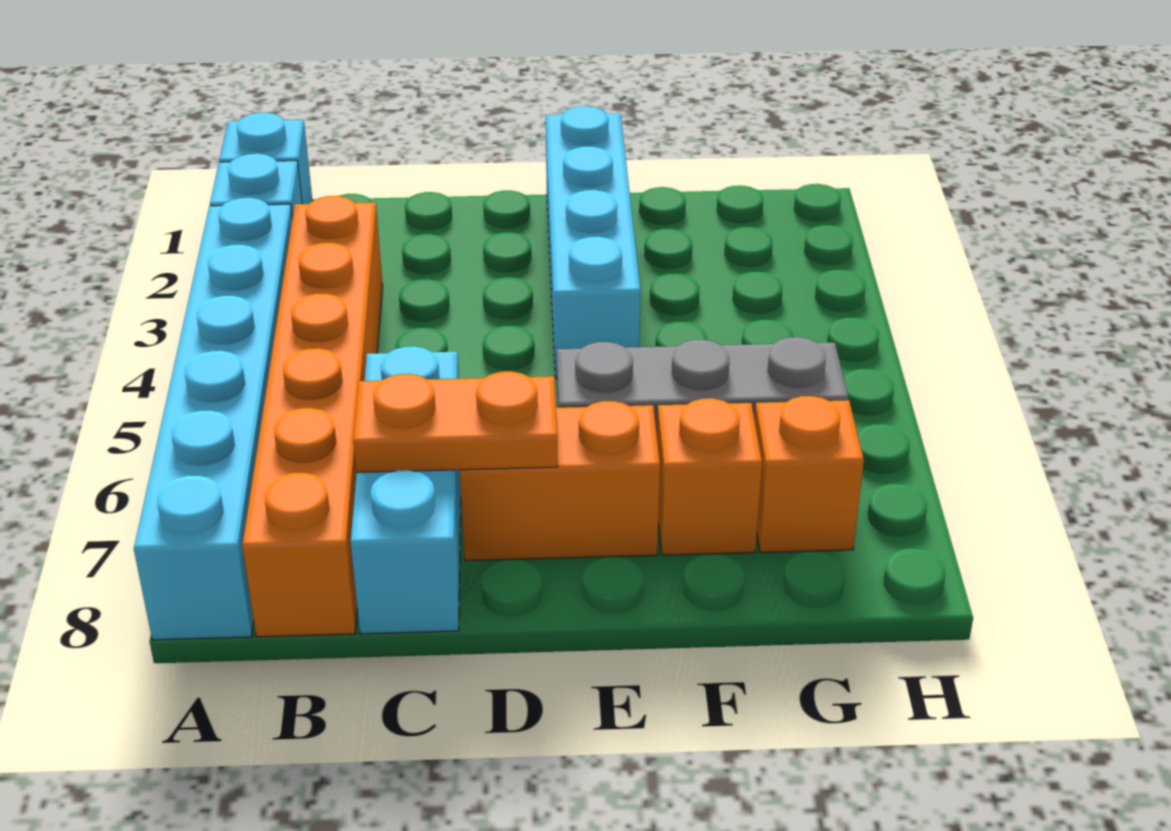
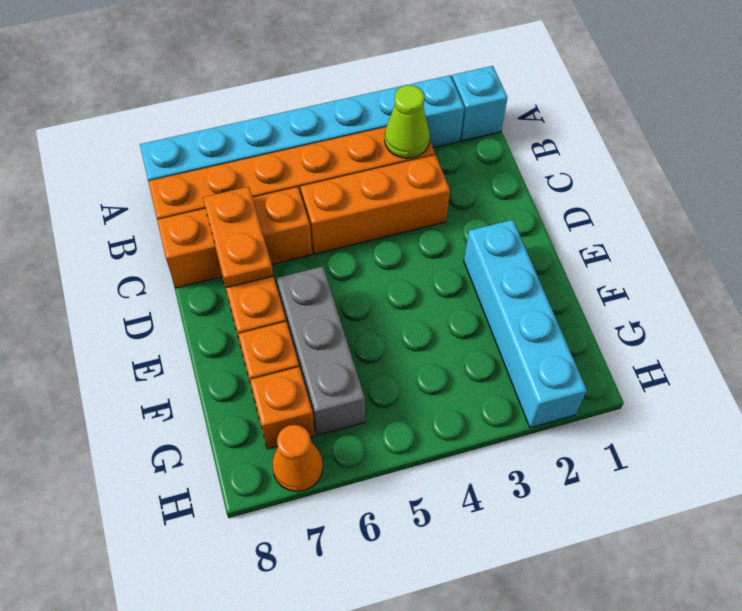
none -> lime cone B3 level 2
none -> orange brick C3:C5 level 1
cyan brick C6:C8 level 1 -> orange brick C6:C8 level 1
cyan brick E1:E4 level 1 -> cyan brick E2:H2 level 1
none -> orange cone H7 level 1

